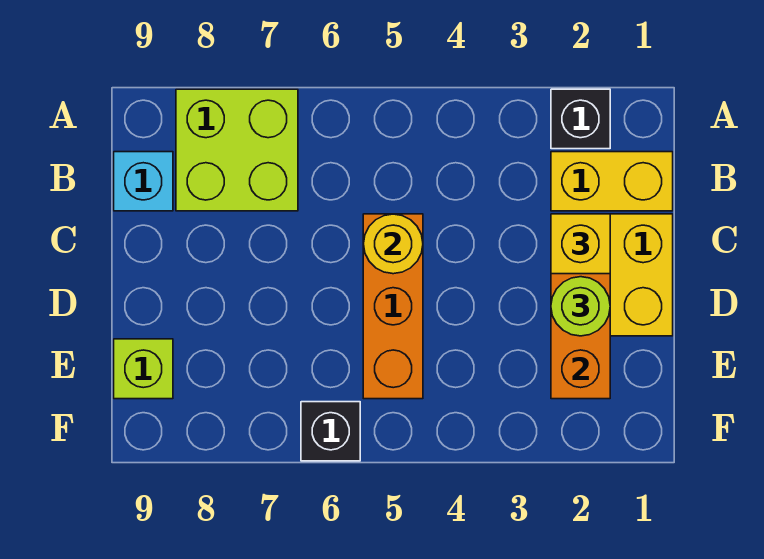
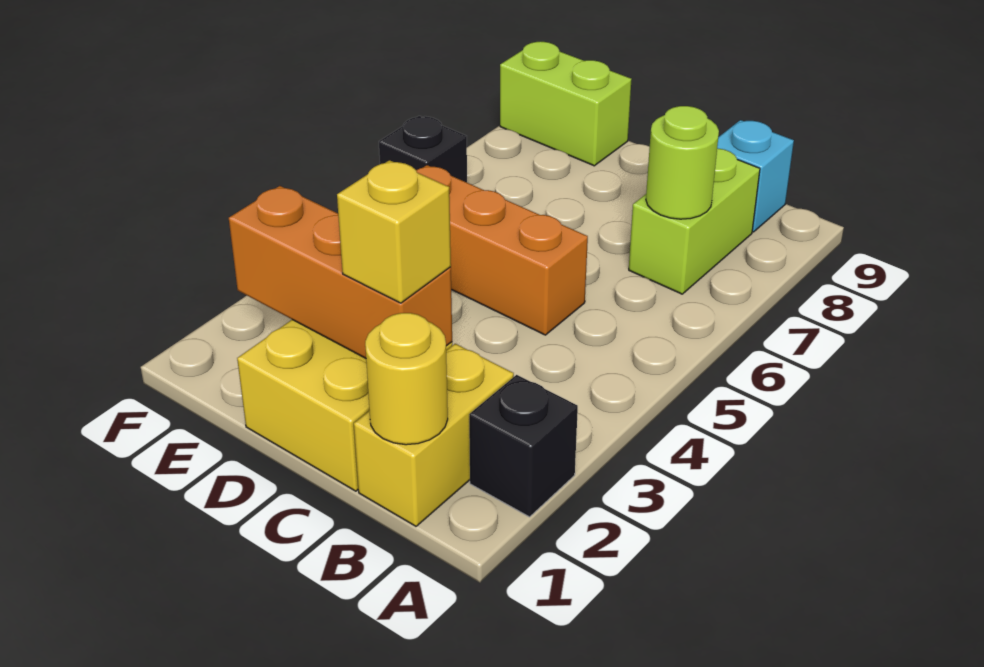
lime brick A7:B8 level 1 -> lime brick B7:B8 level 1
yellow round brick C5 level 2 -> yellow round brick B1 level 2
lime round brick D2 level 3 -> lime round brick B7 level 2
lime brick E9 level 1 -> lime brick E9:F9 level 1

